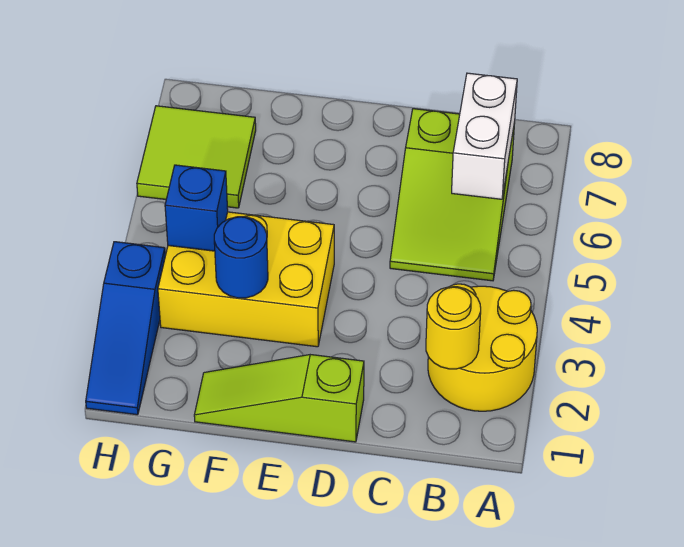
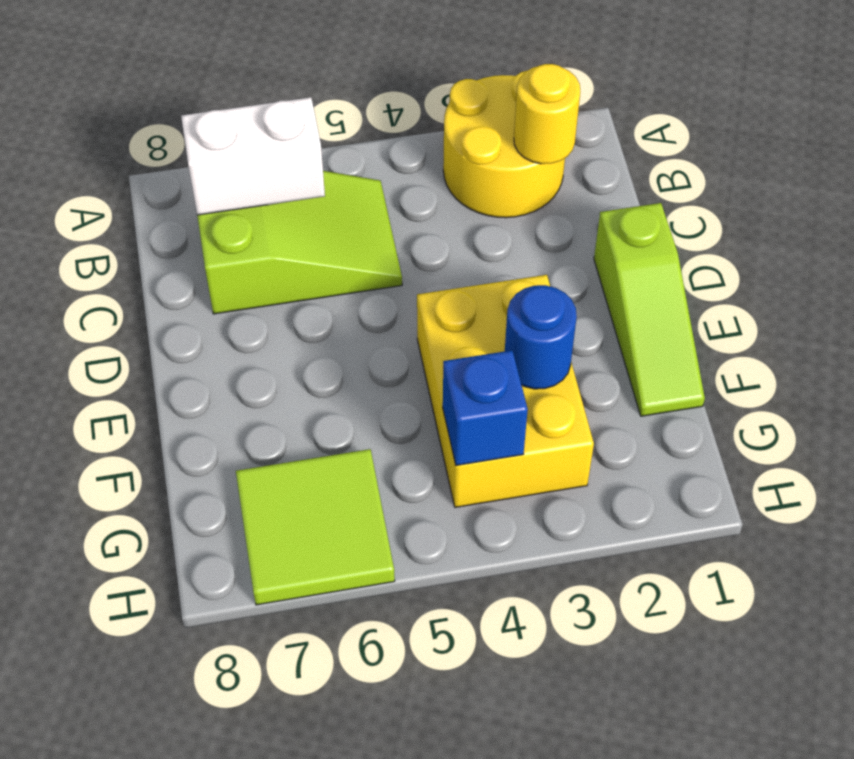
blue slope H1:H3 level 1 top 3 -> none

